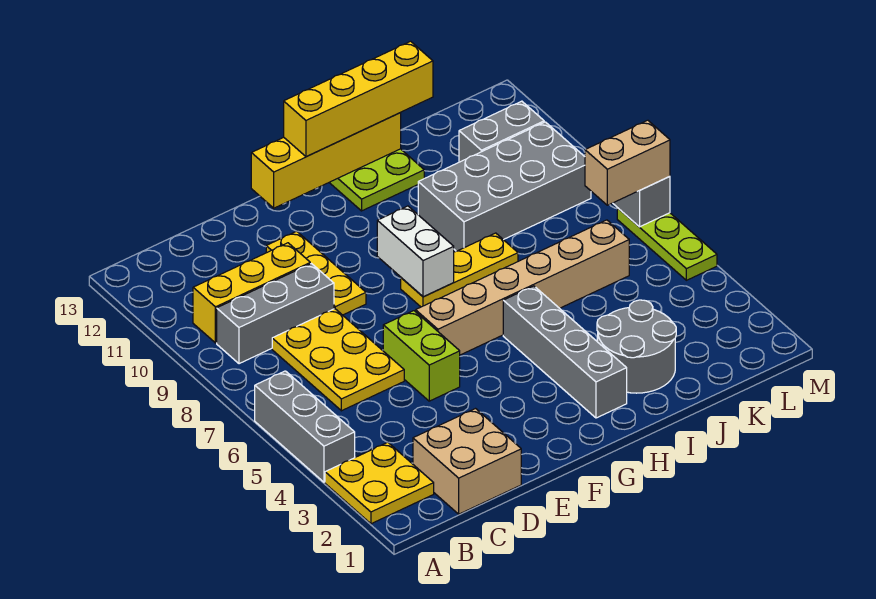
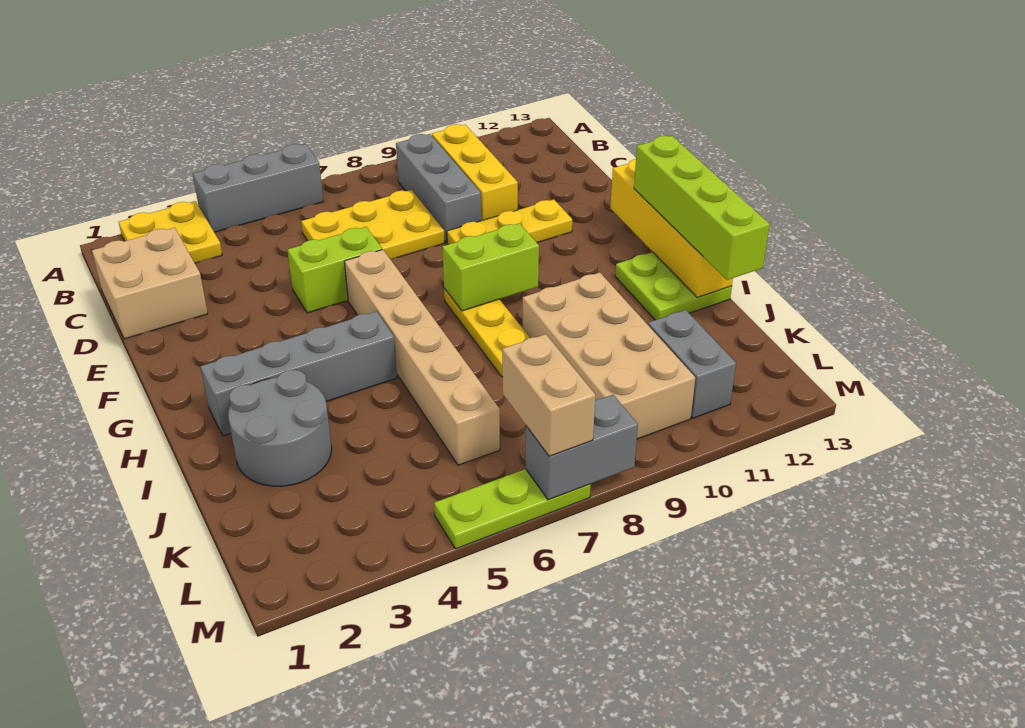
white brick G8:G9 level 2 -> lime brick G8:G9 level 2
yellow brick G13:J13 level 3 -> lime brick G13:J13 level 3
grey brick I9:L10 level 1 -> tan brick I9:L10 level 1

